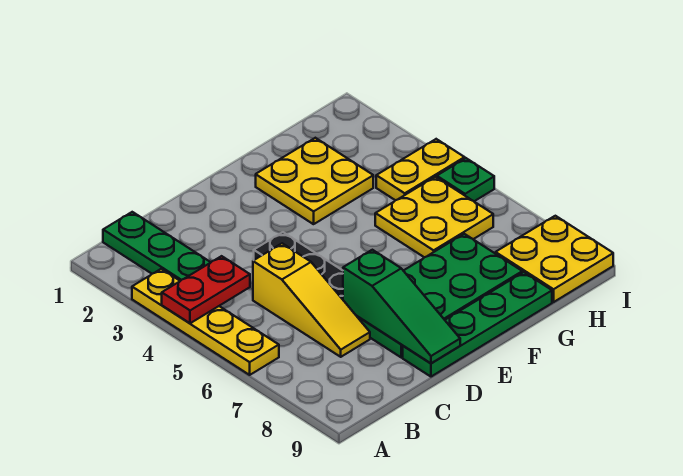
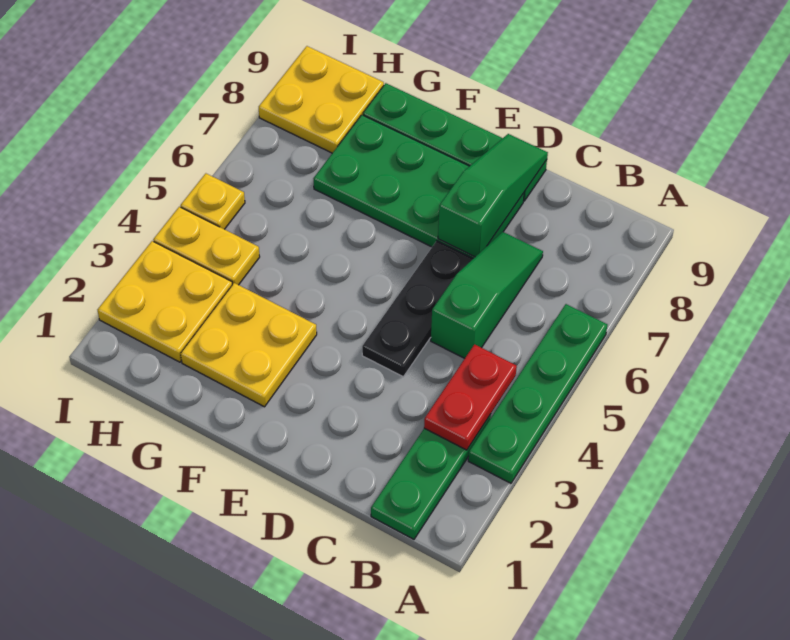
yellow plate A3:A6 level 1 -> green plate A3:A6 level 1
red plate A4:B4 level 2 -> red plate B3:B4 level 2
yellow slope C5:C7 level 1 top 5 -> green slope C5:C7 level 1 top 5
yellow plate G5:H6 level 1 -> yellow plate H2:I3 level 1
green plate I5 level 1 -> yellow plate I5 level 1

